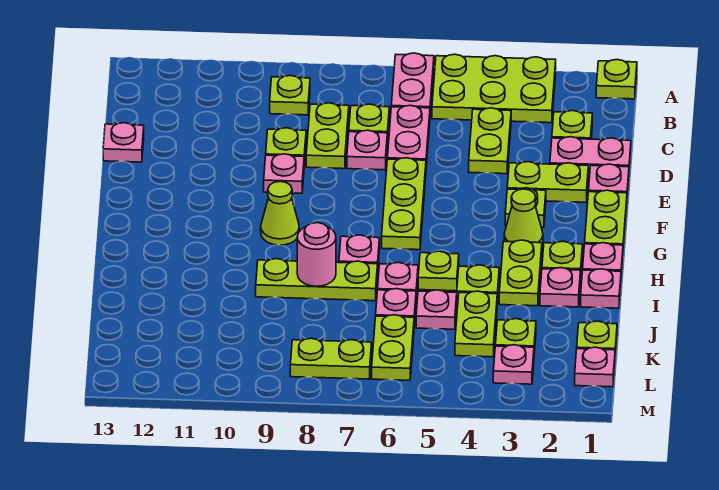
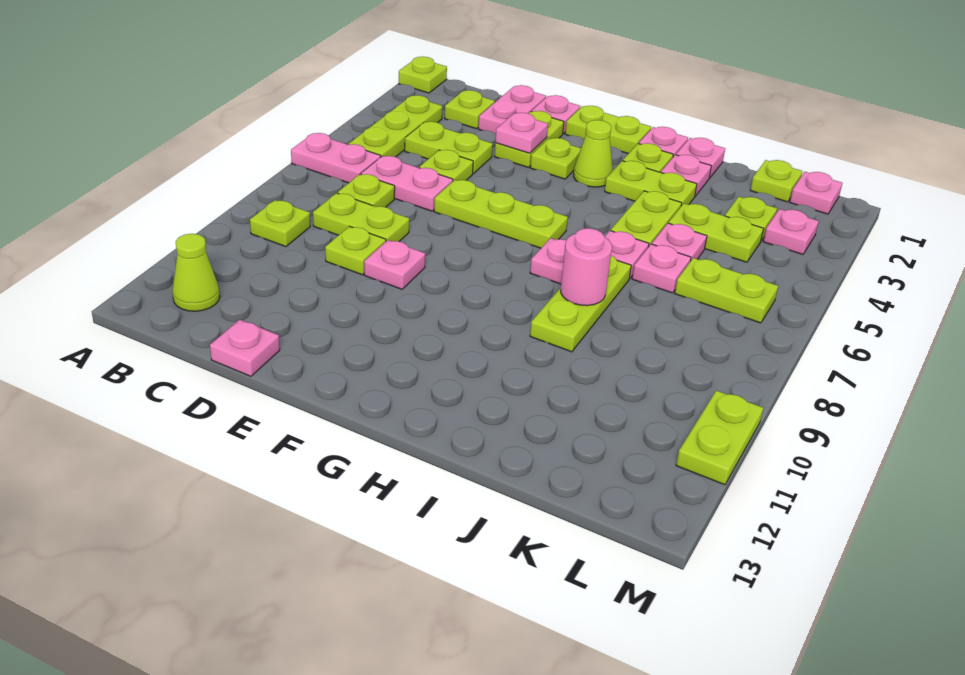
lime plate A3:B5 level 1 -> lime plate B3:B5 level 1
pink plate D7 level 1 -> pink plate E3 level 2
lime cone G9 level 1 -> lime cone B12 level 1
lime plate I5 level 2 -> lime plate D5 level 1
lime plate L7:L8 level 1 -> lime plate M10:M11 level 1

